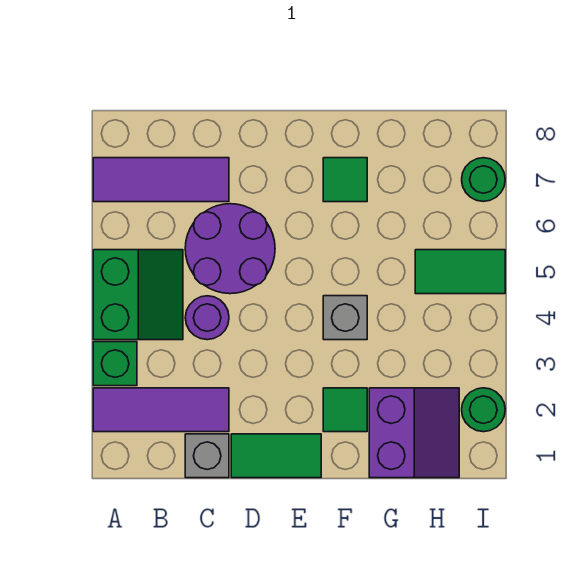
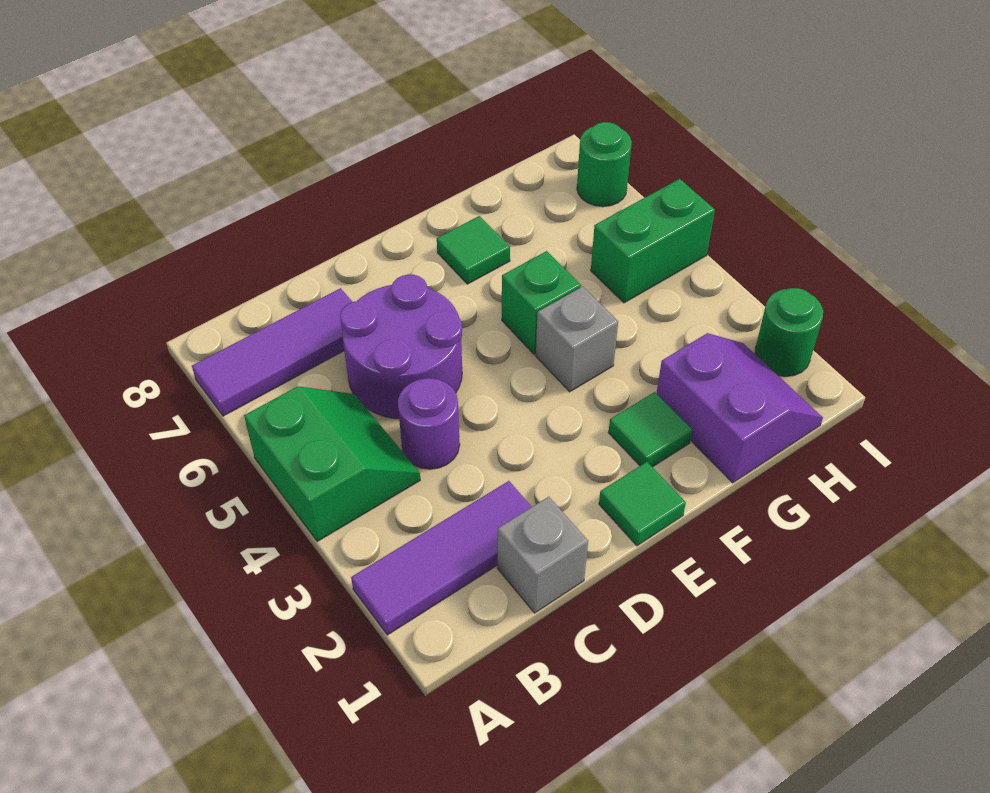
green brick A3 level 1 -> green brick F5 level 1
green tile D1:E1 level 1 -> green tile E1 level 1
green tile H5:I5 level 1 -> green brick H5:I5 level 1

